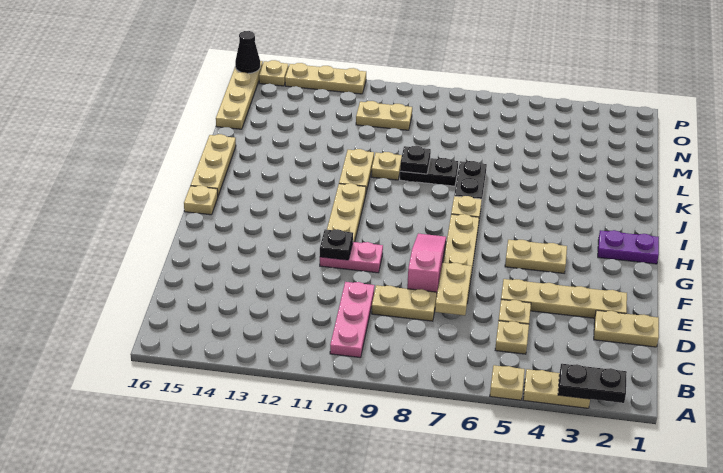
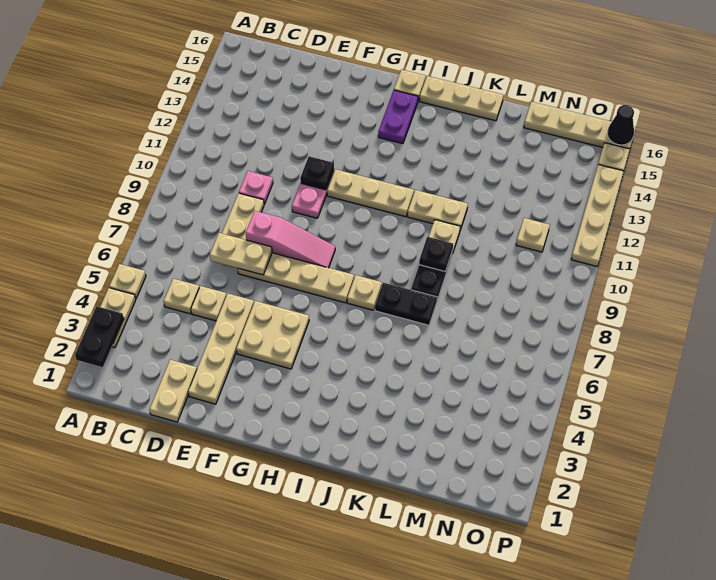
pink plate B10:D10 level 1 -> pink plate D10 level 1
tan plate G4:G5 level 1 -> tan plate F4:G5 level 1
purple plate H1:H2 level 1 -> purple plate H14:H15 level 1
tan plate N10:N11 level 1 -> tan plate N11 level 1
tan plate P12:P14 level 1 -> tan plate P11:P14 level 1

